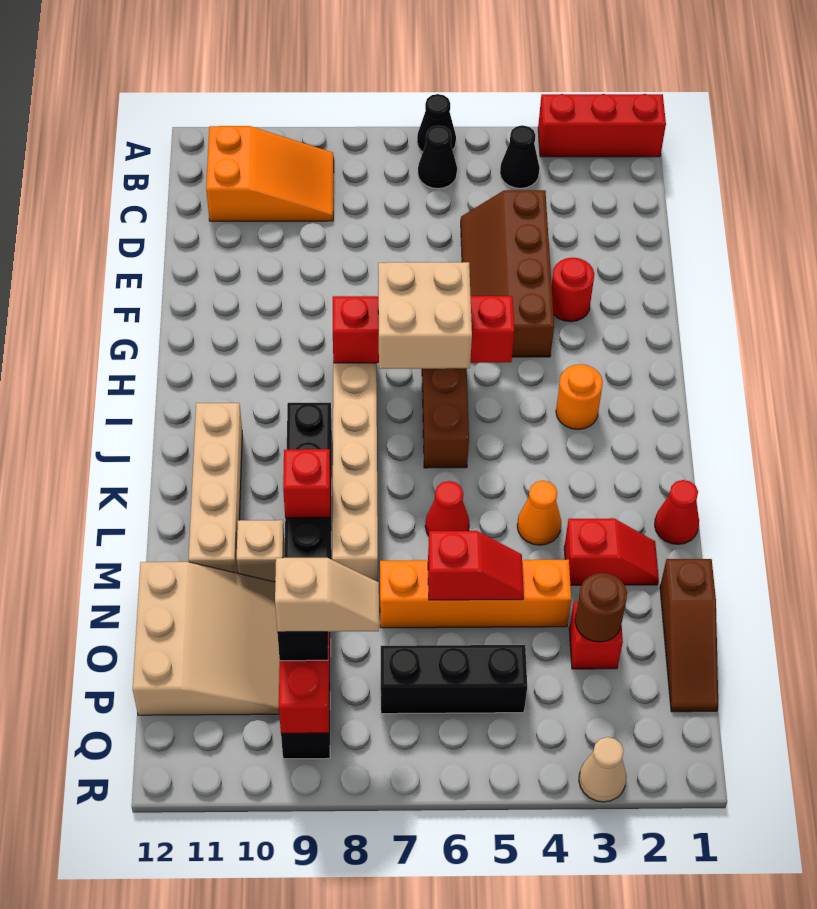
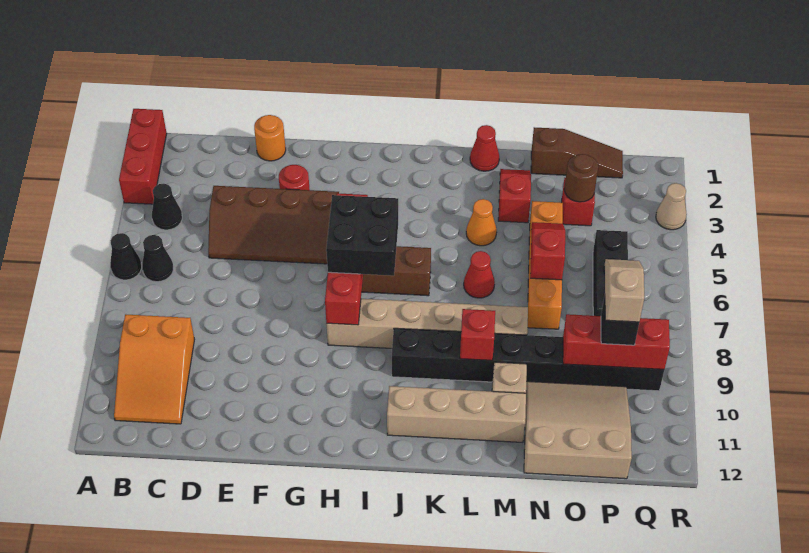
orange slope B9:C11 level 1 top 11 -> orange slope B9:C11 level 1 top 9
tan brick H6:I7 level 3 -> black brick H6:I7 level 3
orange round brick I3 level 1 -> orange round brick E1 level 1

